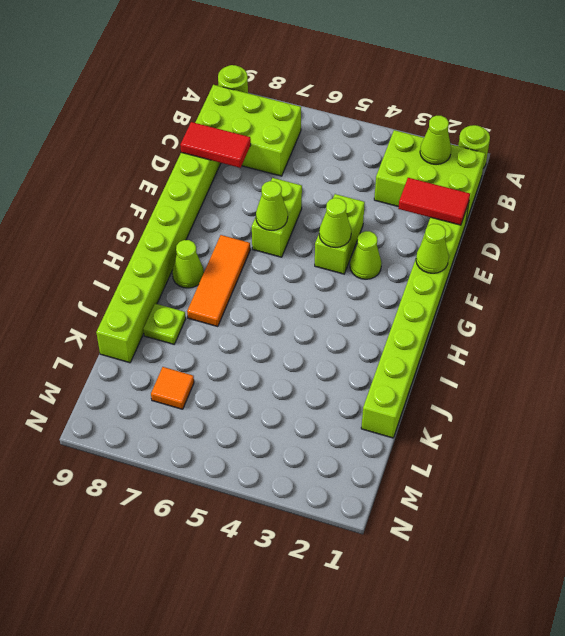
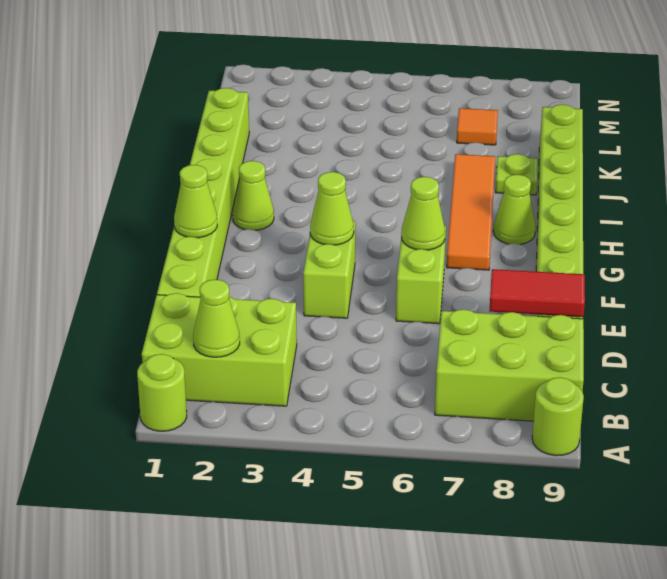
red tile D1:D2 level 2 -> none
lime cone F3 level 1 -> lime cone H2 level 1
orange tile G7:I7 level 1 -> orange tile G7:J7 level 1

